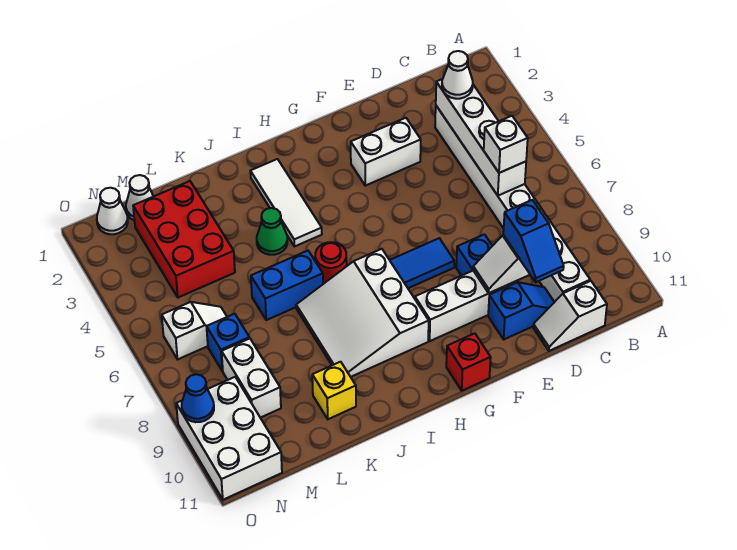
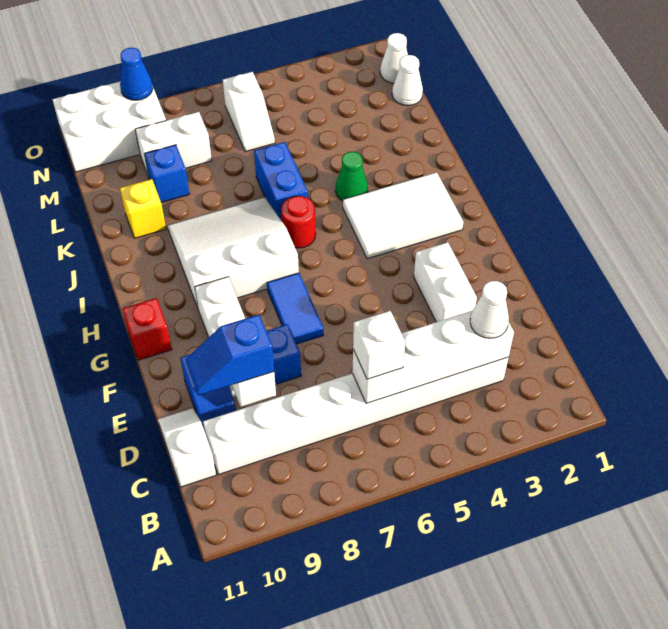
white tile I2:I4 level 1 -> white tile H2:I4 level 1
red brick L2:M4 level 1 -> none
blue brick M7 level 1 -> blue brick L9 level 1

